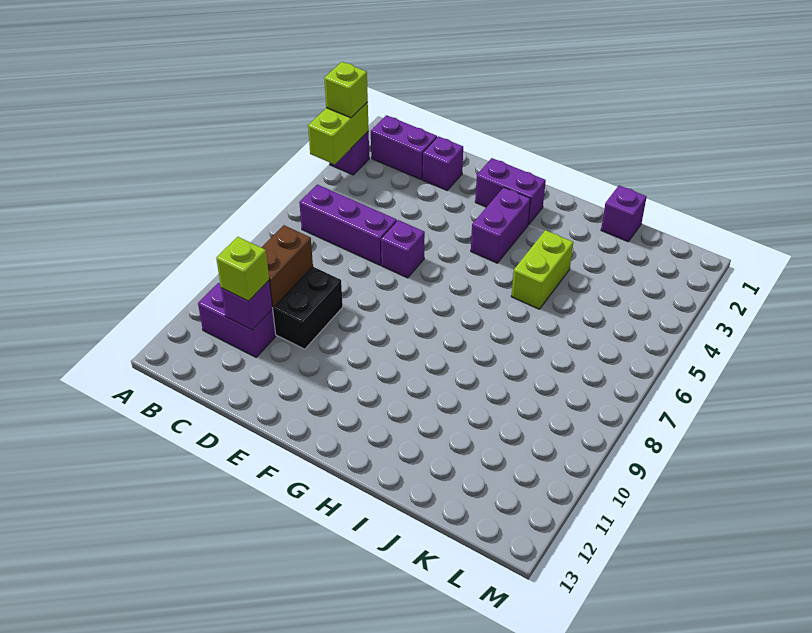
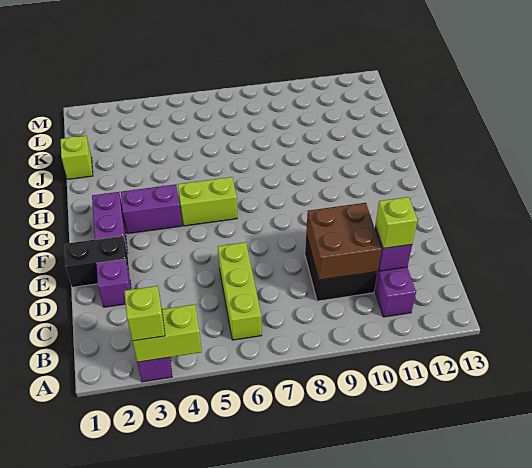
purple brick B2:C2 level 1 -> none
purple brick B6:D6 level 1 -> lime brick B6:D6 level 1
brown brick C9:C10 level 2 -> brown brick C9:D10 level 2
none -> black brick E1:E2 level 1
purple brick E6 level 1 -> none
lime brick I4:I5 level 1 -> lime brick G5:G6 level 1
purple brick J1 level 1 -> lime brick J1 level 1

